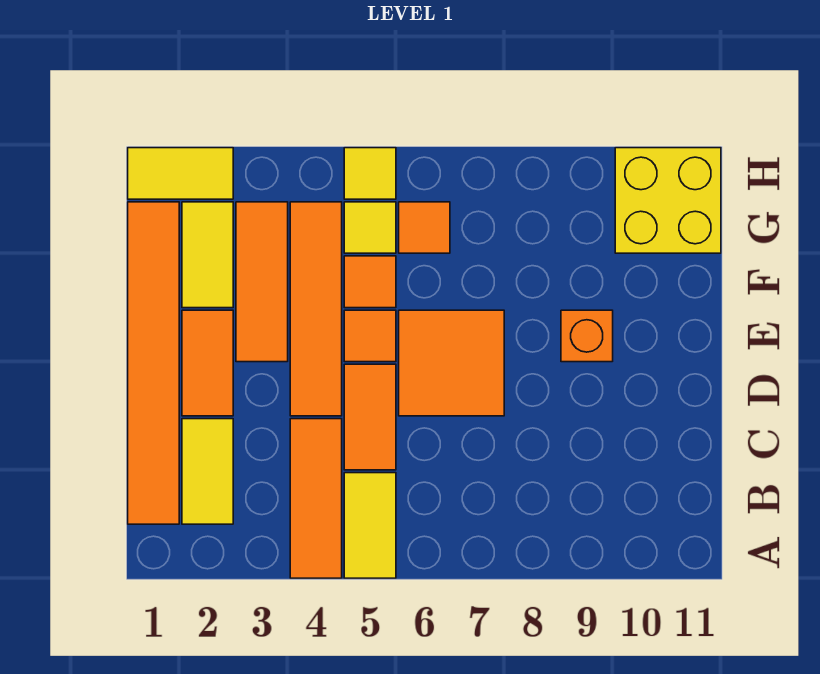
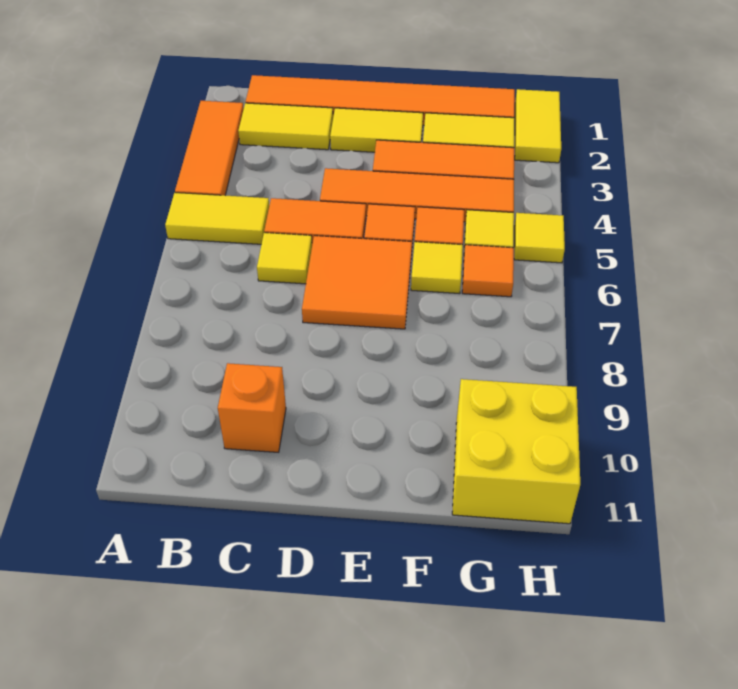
orange tile A4:C4 level 1 -> orange tile A2:A4 level 1
none -> yellow tile C6 level 1
orange tile D2:E2 level 1 -> yellow tile D2:E2 level 1
orange brick E9 level 1 -> orange brick C10 level 1
none -> yellow tile F6 level 1

